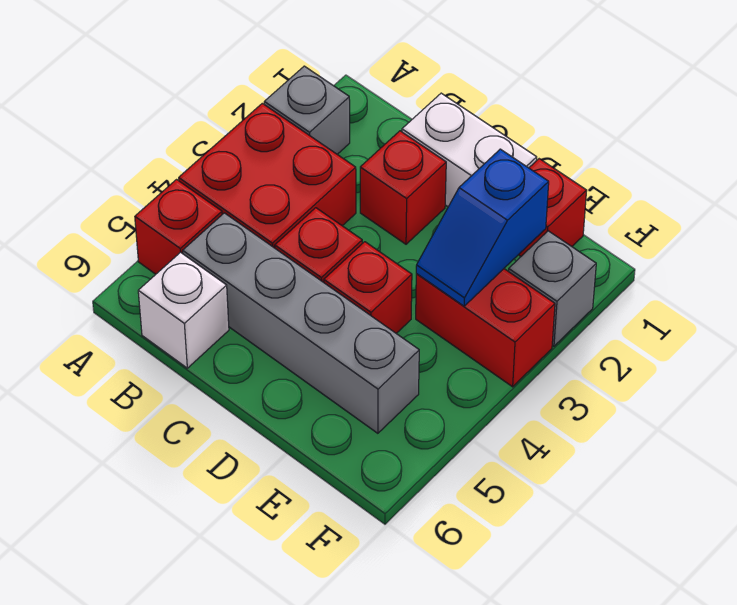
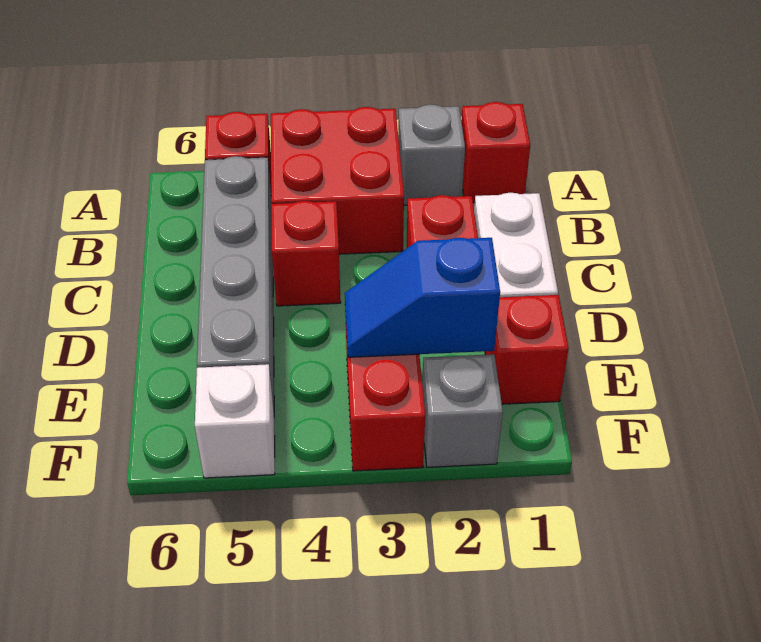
white brick B6 level 1 -> white brick F5 level 1
red brick D4 level 1 -> red brick A1 level 1

